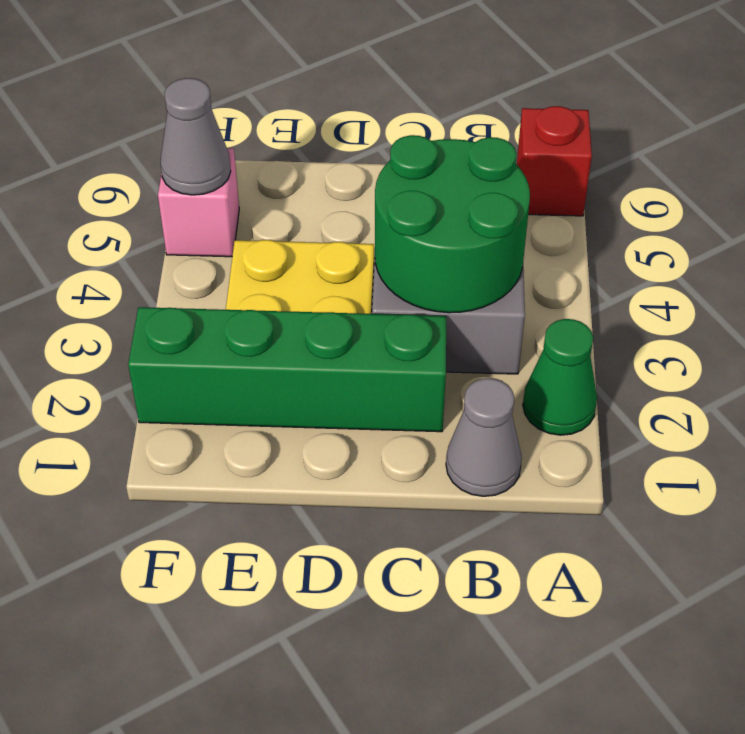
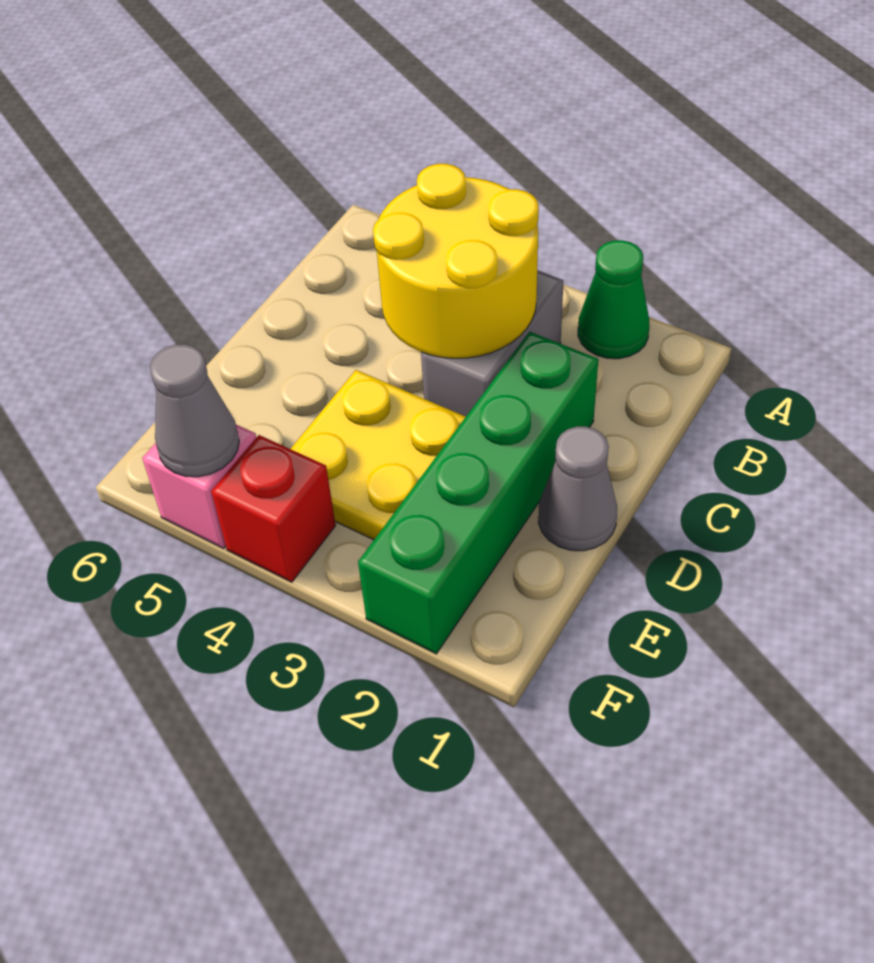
red brick A6 level 1 -> red brick F4 level 1
grey cone B1 level 1 -> grey cone D1 level 1
green round brick B3:C4 level 2 -> yellow round brick B3:C4 level 2

